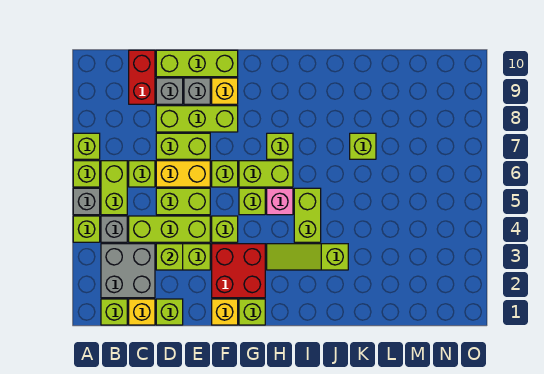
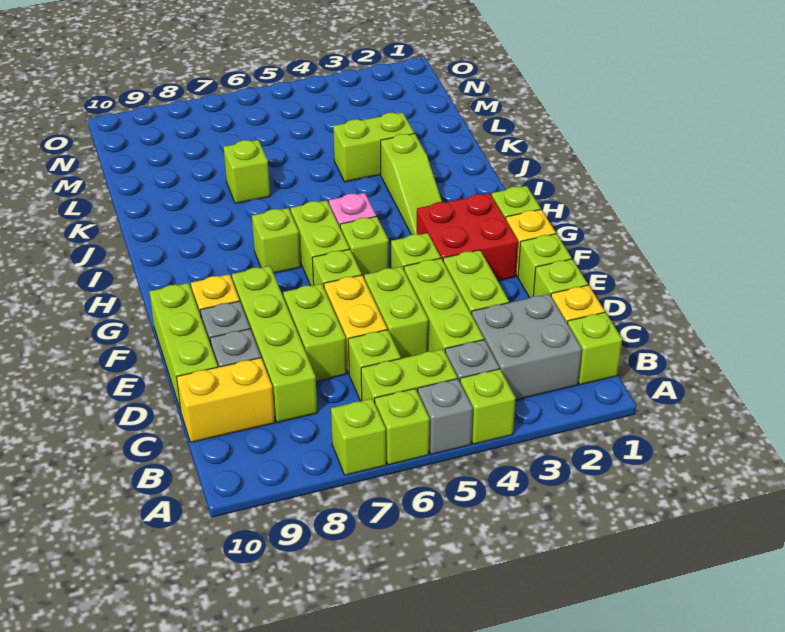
red brick C9:C10 level 1 -> yellow brick C9:C10 level 1
lime brick D3 level 2 -> lime brick E1 level 1
lime brick D8:F8 level 1 -> lime brick C8:F8 level 1
lime brick I4:I5 level 1 -> lime brick K3:K4 level 1

